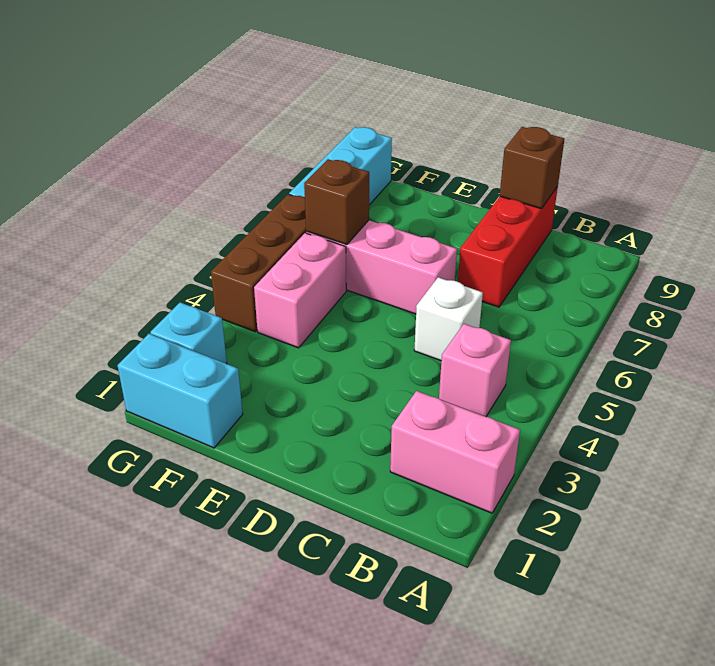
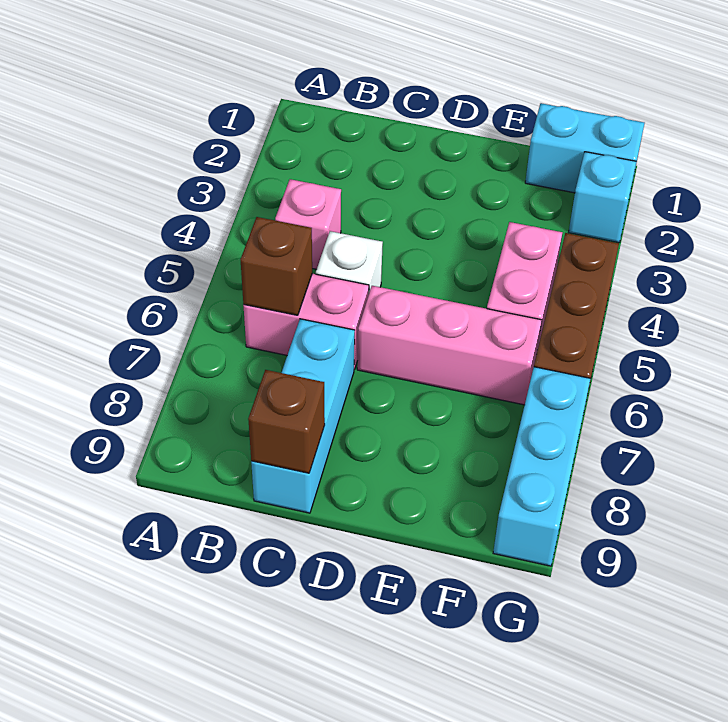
pink brick A2:B2 level 1 -> pink brick B6:C6 level 1
red brick C7:C9 level 1 -> cyan brick C7:C9 level 1
brown brick F6 level 2 -> brown brick B6 level 2

